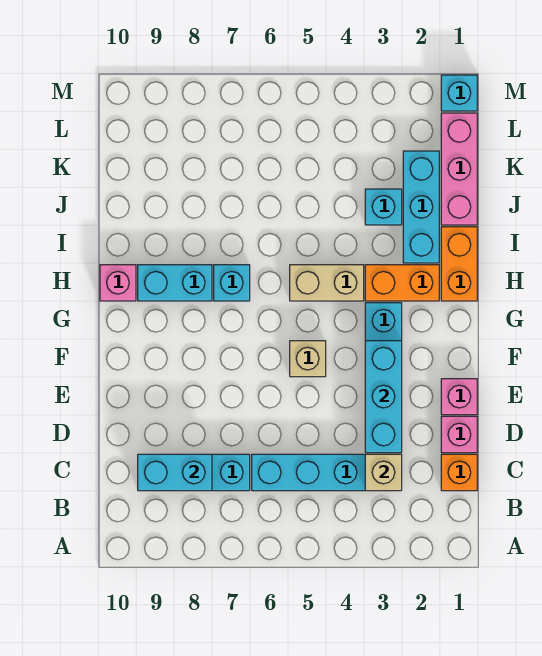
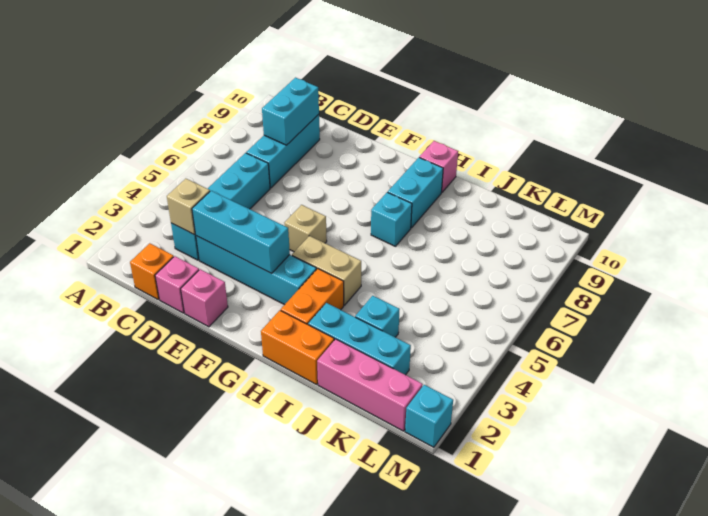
tan brick H4:H5 level 1 -> tan brick G4:H4 level 1

